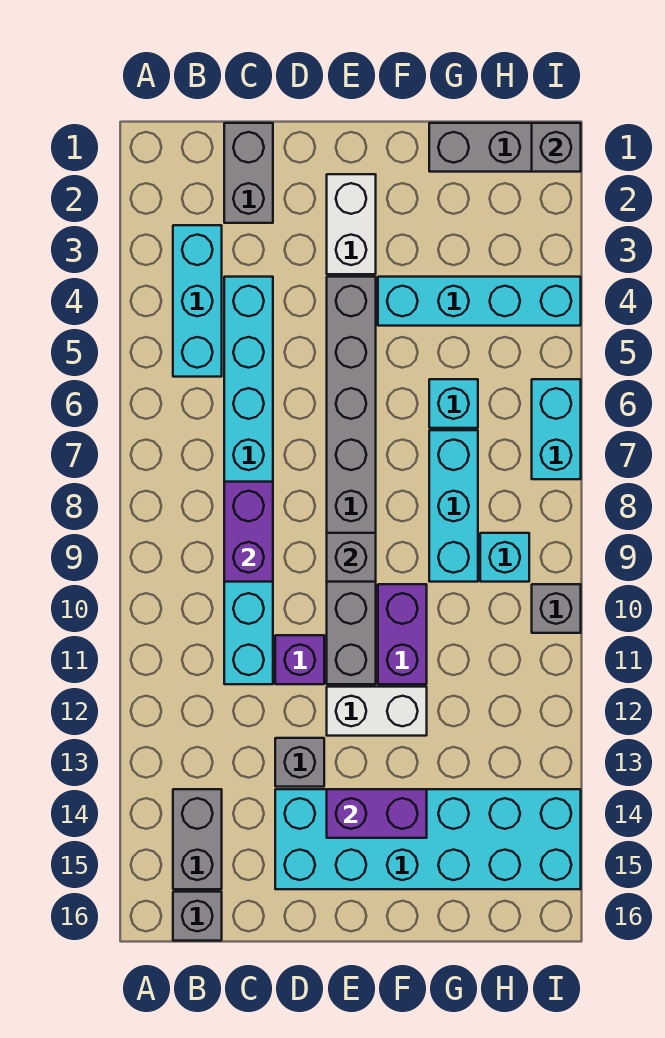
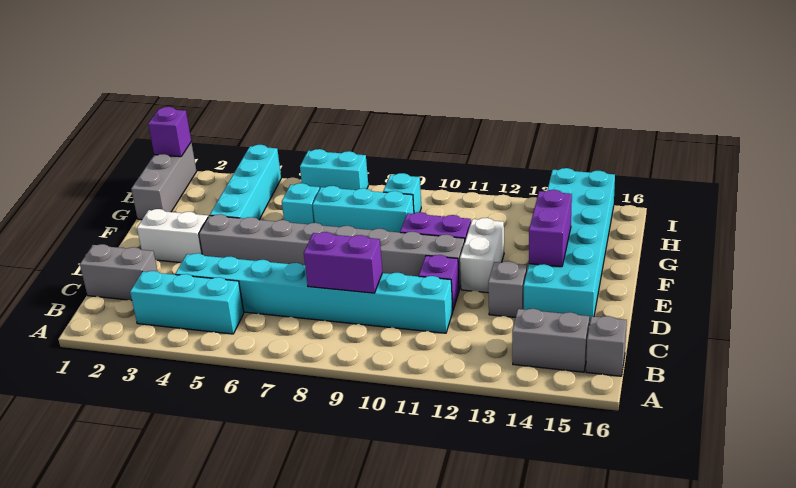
grey brick E9 level 2 -> none
grey brick I1 level 2 -> purple brick I1 level 2
grey brick I10 level 1 -> none

